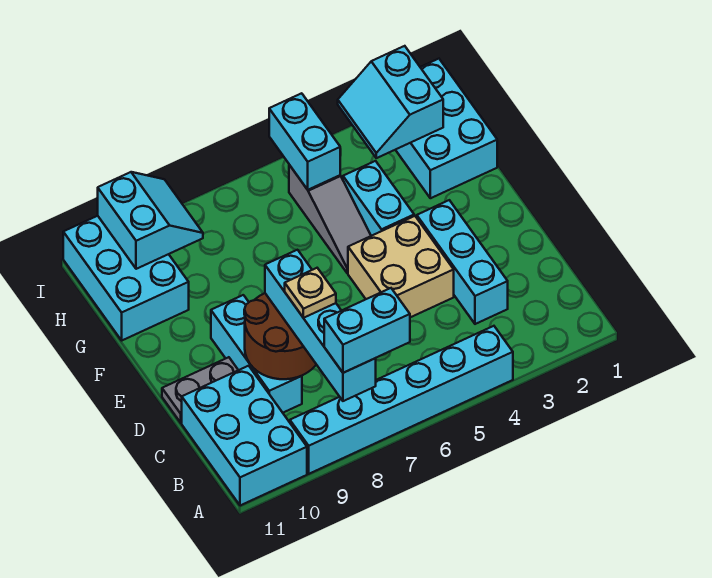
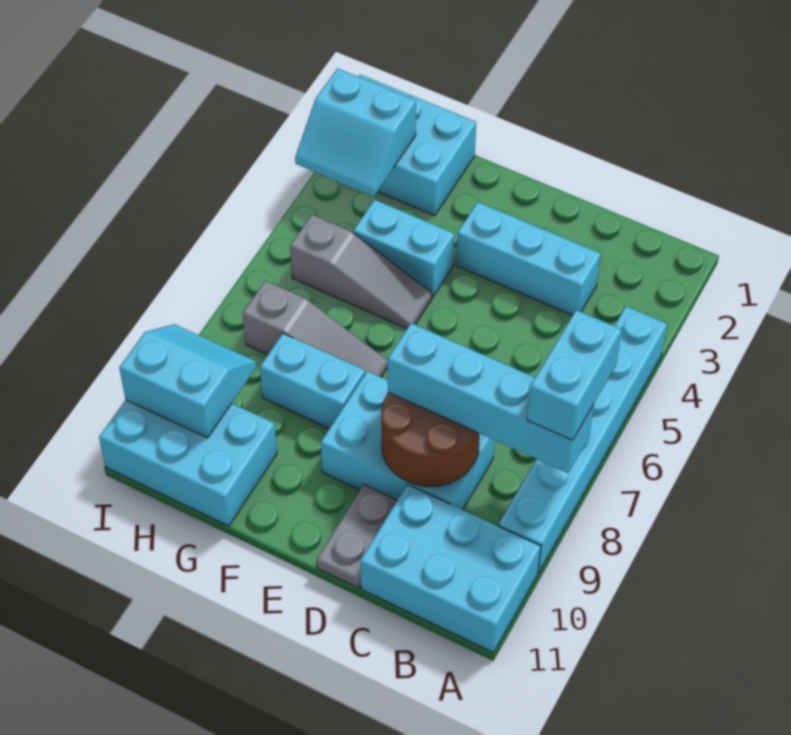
tan plate C8 level 4 -> none
cyan brick C9:E9 level 1 -> cyan brick C8:E9 level 1
tan brick D4:E5 level 1 -> none
none -> grey slope F7:H7 level 1 top H
cyan brick H5:I5 level 2 -> cyan brick F8:G8 level 1

